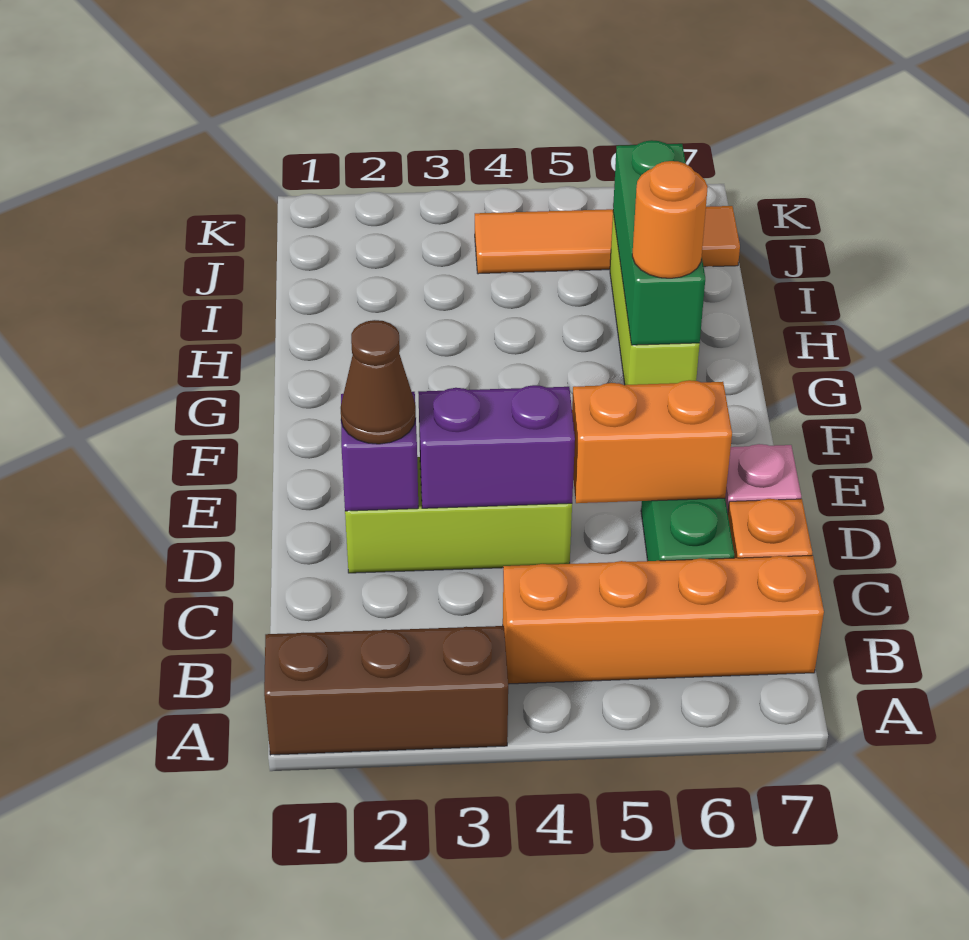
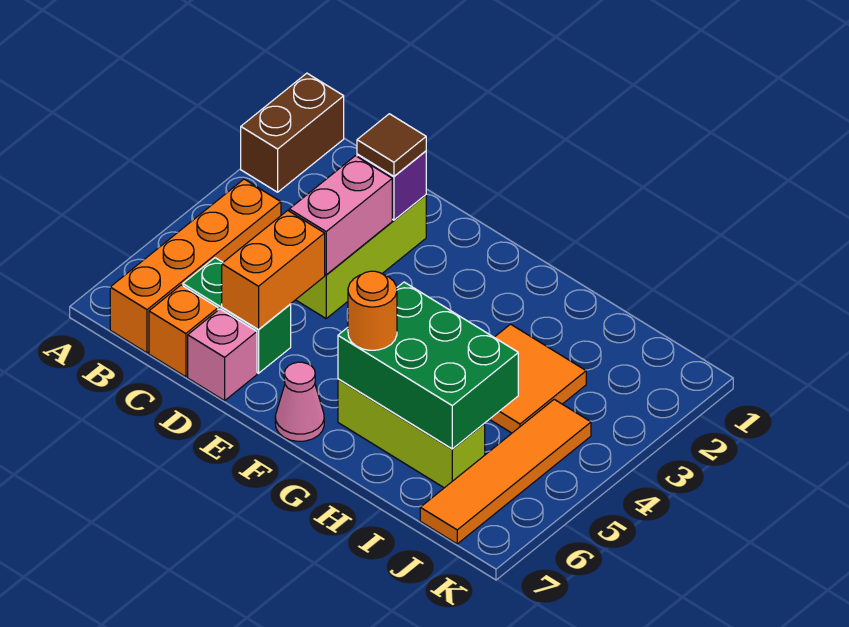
brown brick A1:A3 level 1 -> brown brick A1:A2 level 1
brown cone D2 level 3 -> brown tile D2 level 3
purple brick D3:D4 level 2 -> pink brick D3:D4 level 2
none -> pink cone F7 level 1
green brick G6:I6 level 2 -> green brick G5:I6 level 2
none -> orange tile H3:I4 level 1

